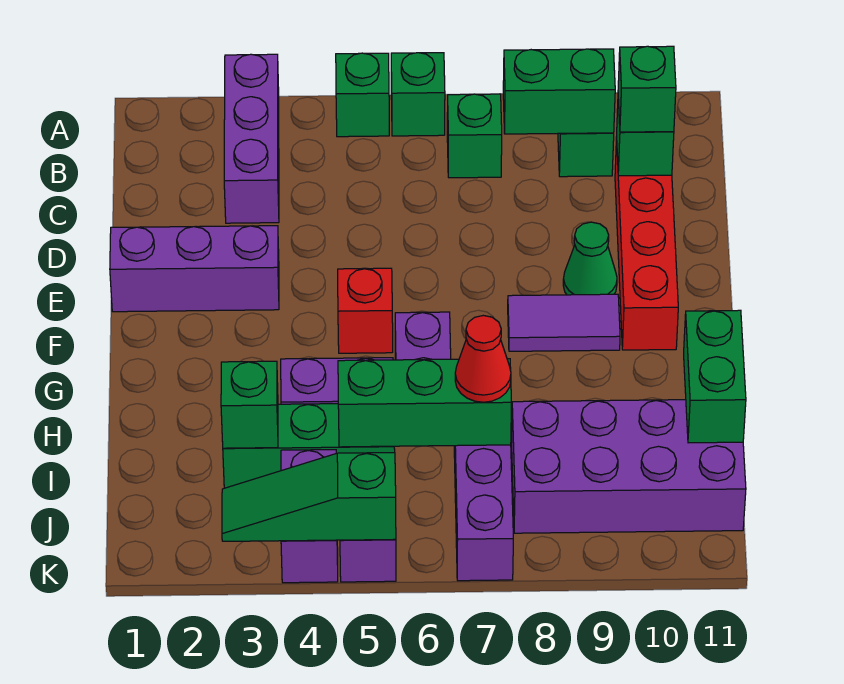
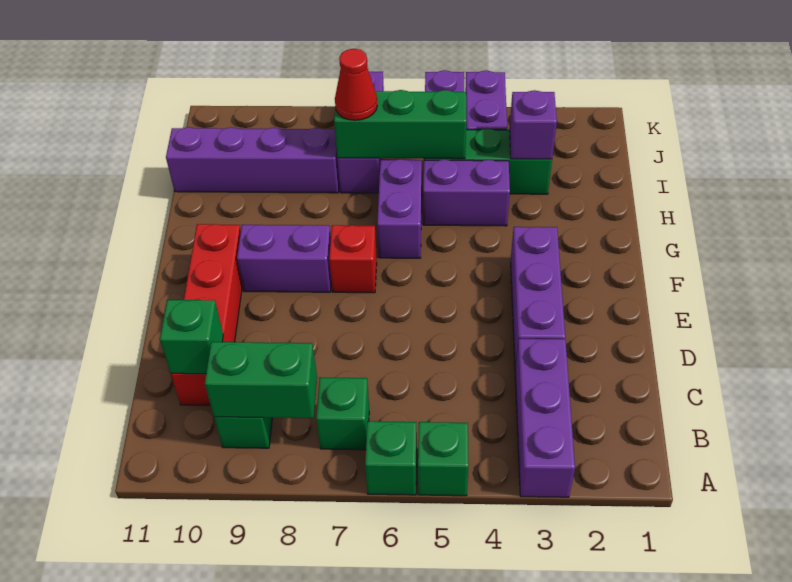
green brick C10 level 3 -> none
purple brick E1:E3 level 1 -> purple brick D3:F3 level 1
green cone E9 level 1 -> none
red brick F5 level 1 -> red brick F7 level 1
purple tile F8:F9 level 1 -> purple brick F8:F9 level 1
green brick H11:I11 level 2 -> none
green brick I3 level 2 -> purple brick I3 level 2
purple brick I8:J11 level 1 -> purple brick I8:I11 level 1
green slope K3:K5 level 2 top 5 -> none

